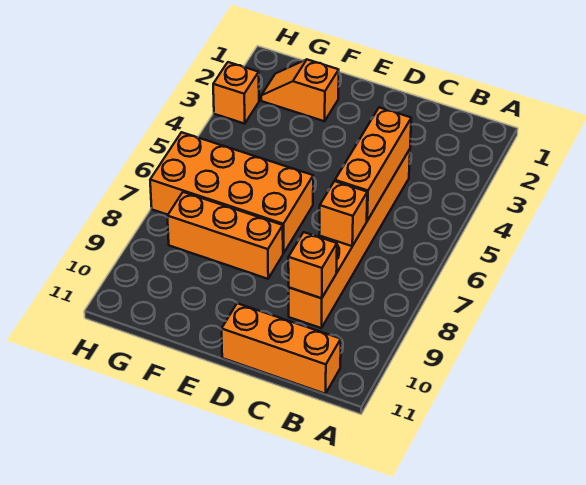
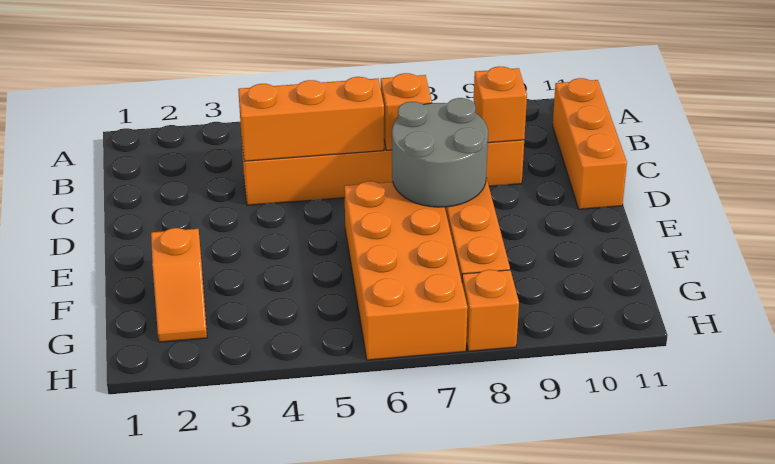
none -> grey round brick D7:E8 level 2
orange brick H3 level 1 -> orange brick H8 level 1

